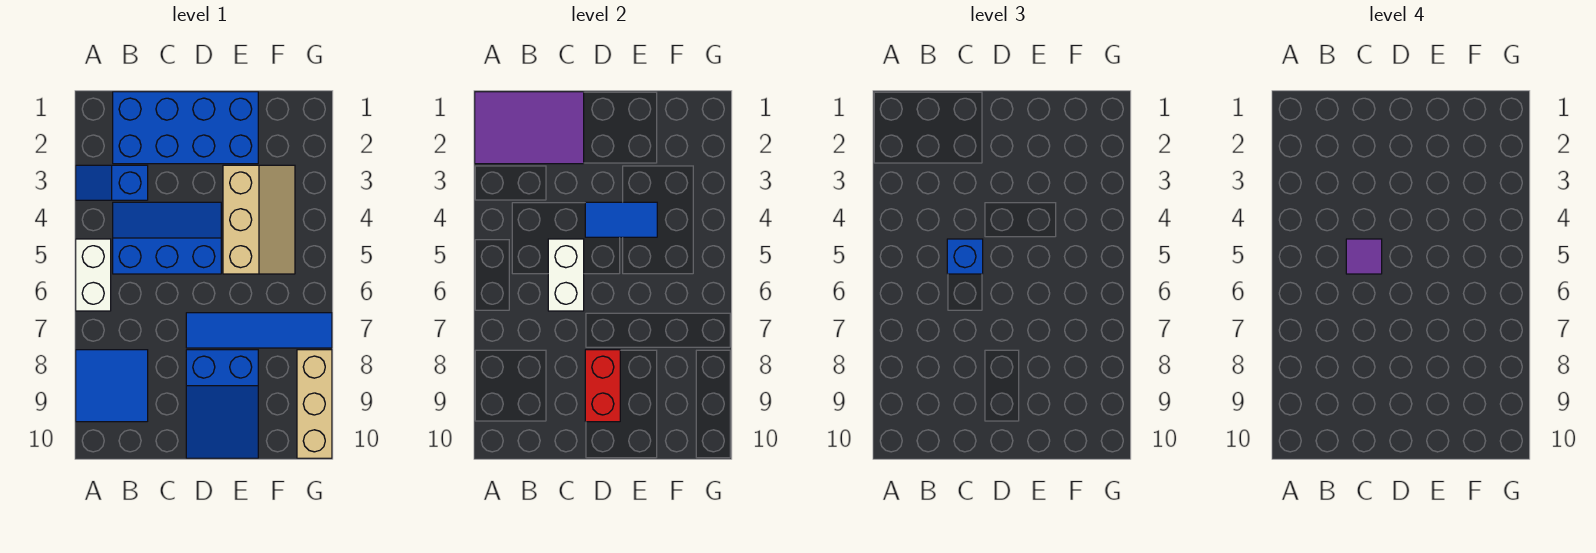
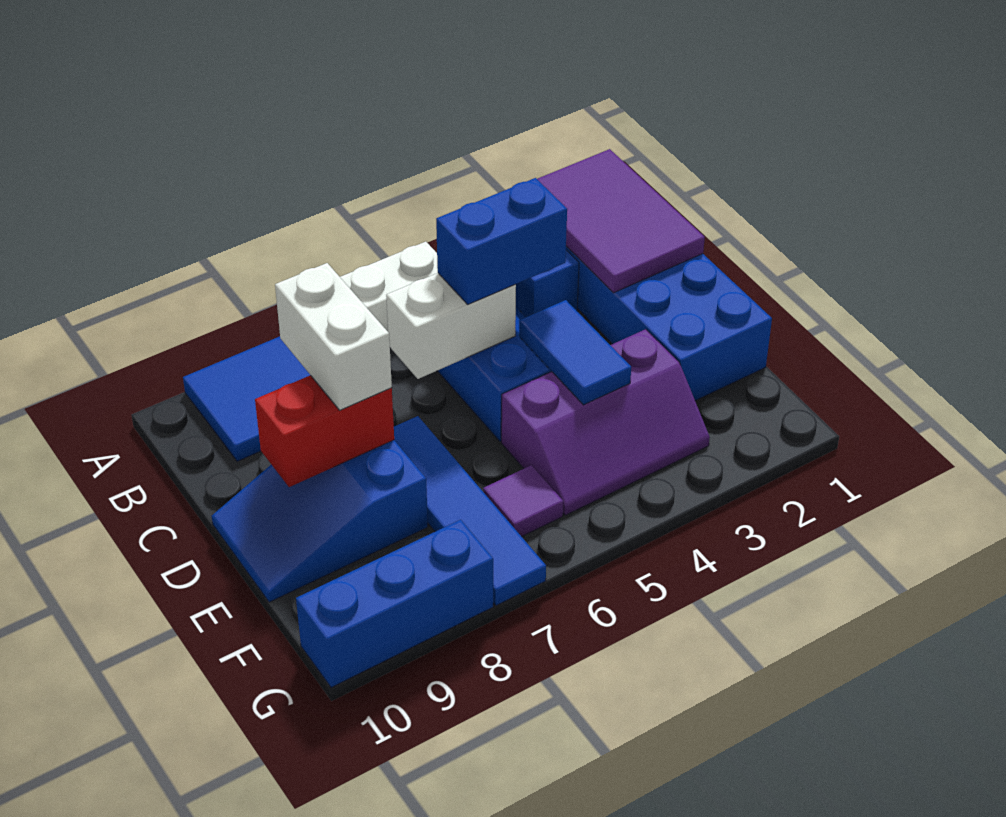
blue brick C5 level 3 -> blue brick C4:C5 level 3
purple tile C5 level 4 -> purple tile F6 level 1
none -> white brick C8:D8 level 3
tan slope E3:F5 level 1 top E -> purple slope E3:F5 level 1 top E
tan brick G8:G10 level 1 -> blue brick G8:G10 level 1

